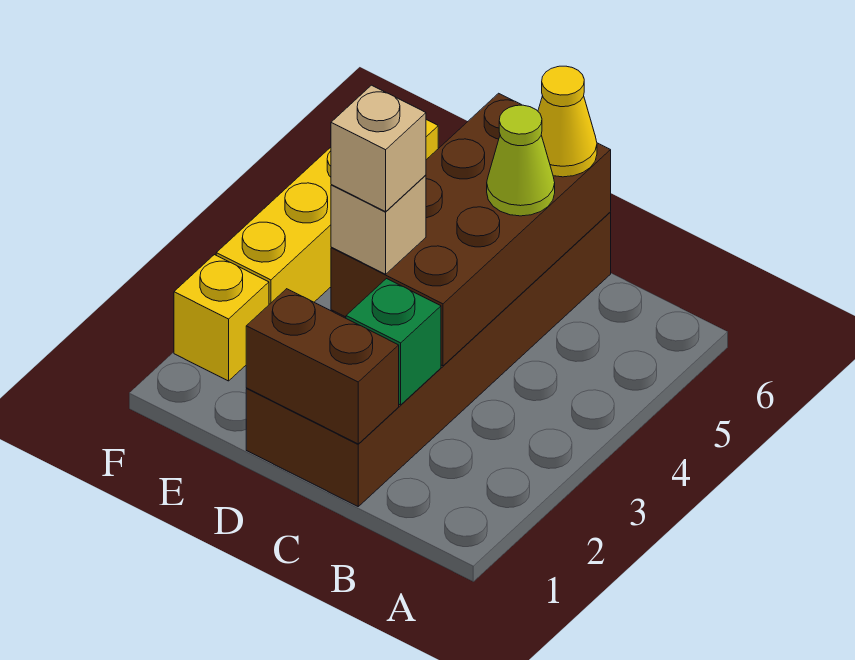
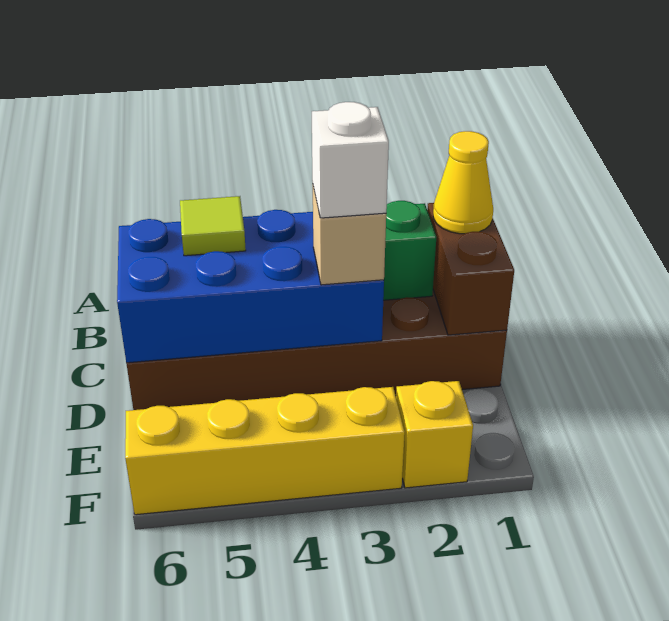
brown brick C3:D6 level 2 -> blue brick C3:D6 level 2
lime cone C5 level 3 -> lime tile C5 level 3
yellow cone C6 level 3 -> yellow cone C1 level 3
tan brick D3 level 4 -> white brick D3 level 4

